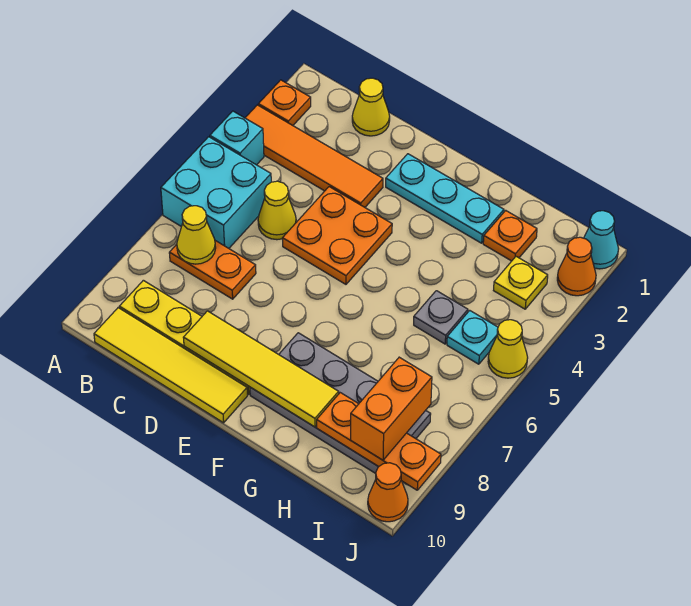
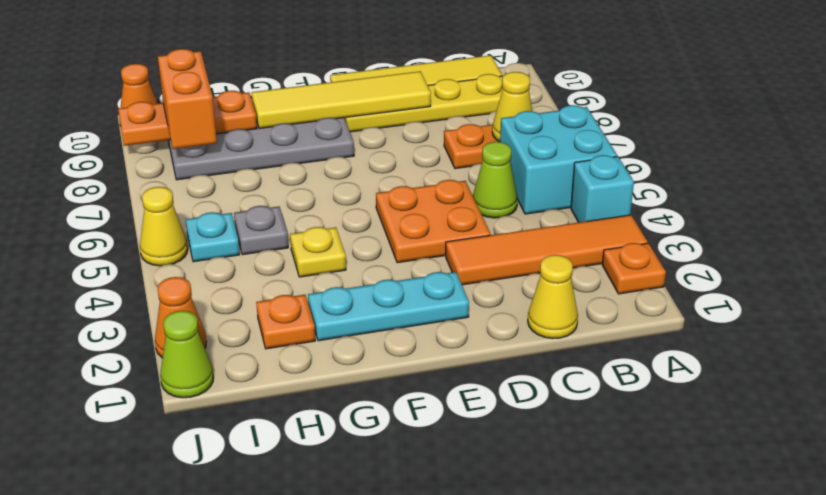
yellow cone C5 level 1 -> lime cone C5 level 1
yellow plate I3 level 1 -> yellow plate G4 level 1
cyan cone J1 level 1 -> lime cone J1 level 1

